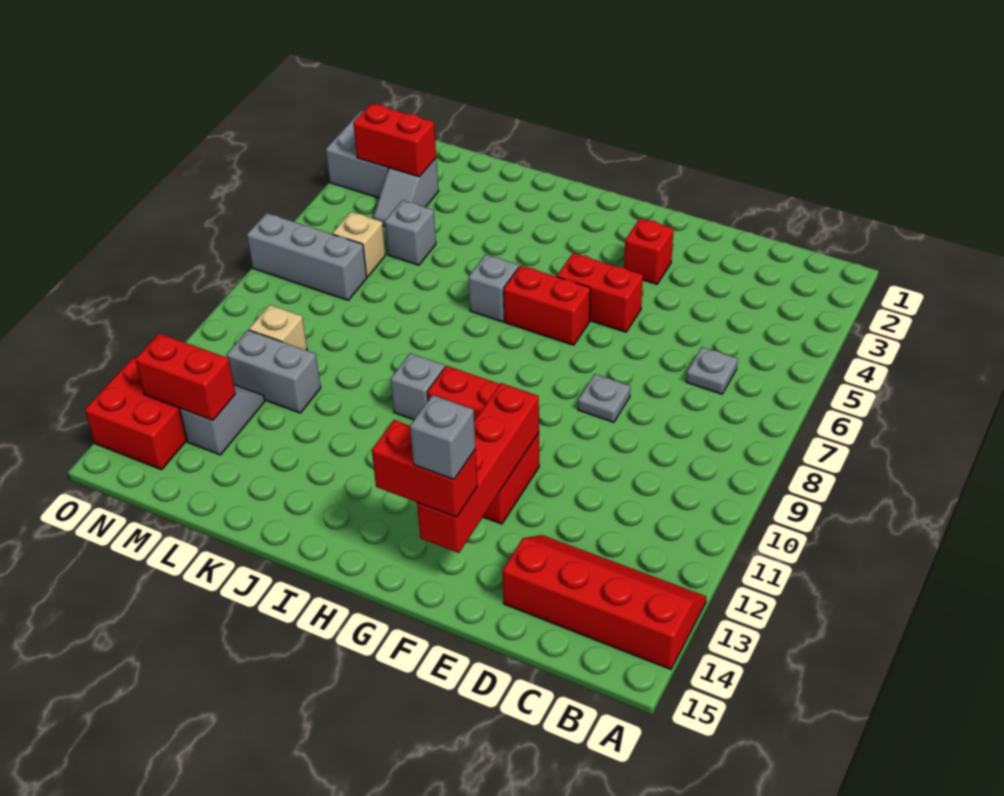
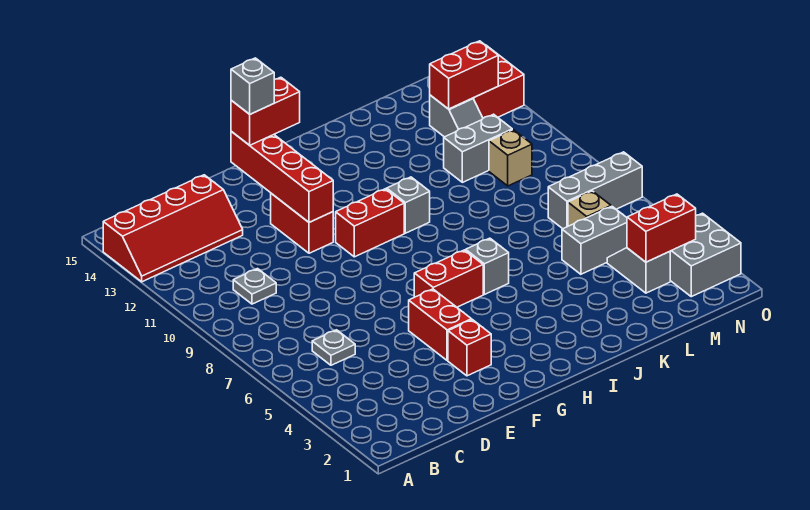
grey plate E8 level 1 -> grey plate C10 level 1
red brick F5:G5 level 1 -> red brick F4:F5 level 1
grey brick L5 level 1 -> grey brick L5:M5 level 1

